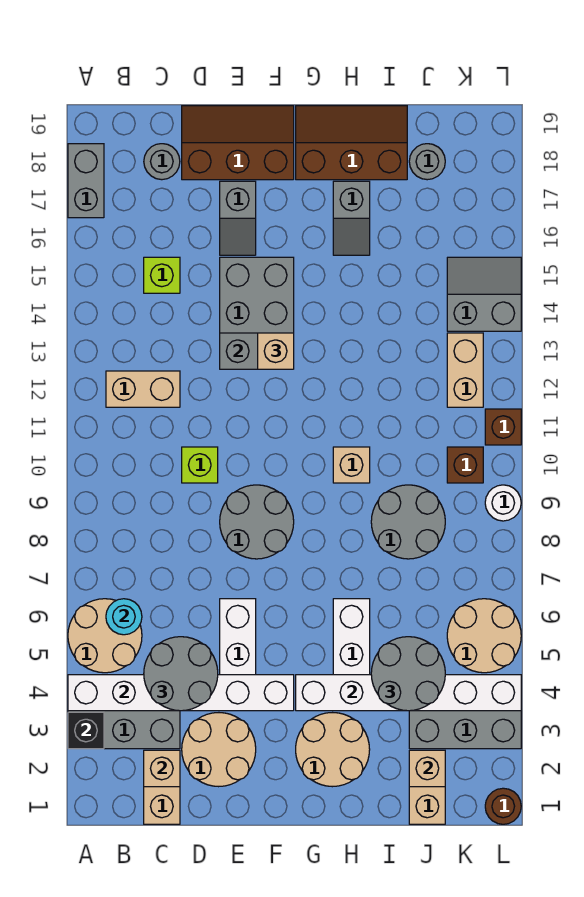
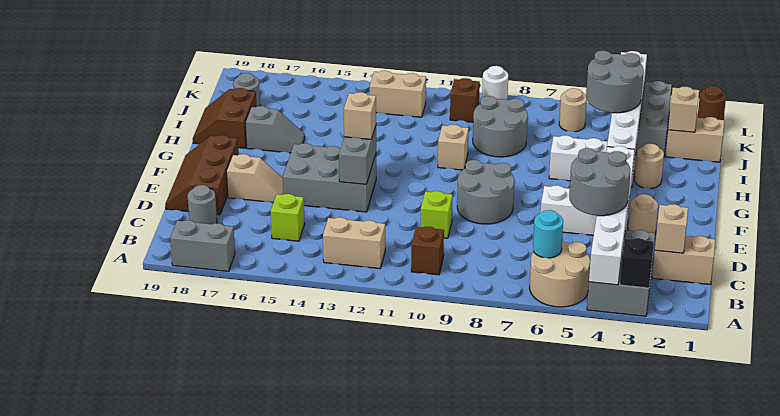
tan brick B12:C12 level 1 -> tan brick B12:B13 level 1
tan round brick D2:E3 level 1 -> tan round brick E3 level 1
grey slope E16:E17 level 1 top 17 -> tan slope E16:E17 level 1 top 17
tan round brick G2:H3 level 1 -> tan round brick H3 level 1
brown slope G18:I19 level 1 top 18 -> brown slope H18:I19 level 1 top 18
tan round brick K5:L6 level 1 -> tan round brick K6 level 1
grey slope K14:L15 level 1 top 14 -> none
brown brick L11 level 1 -> brown brick B10 level 1

